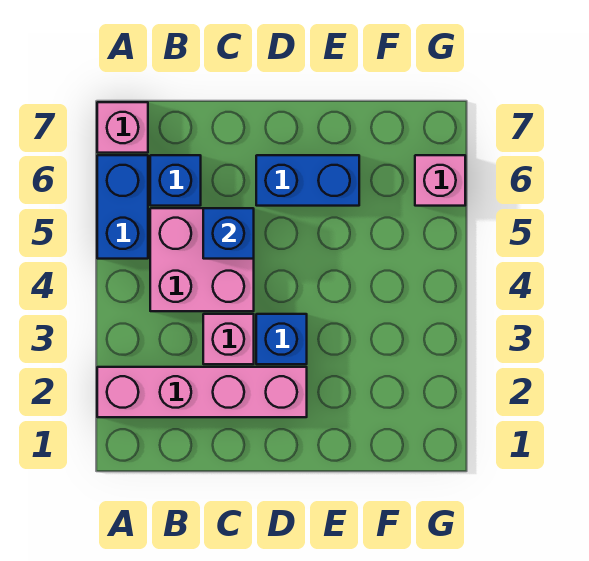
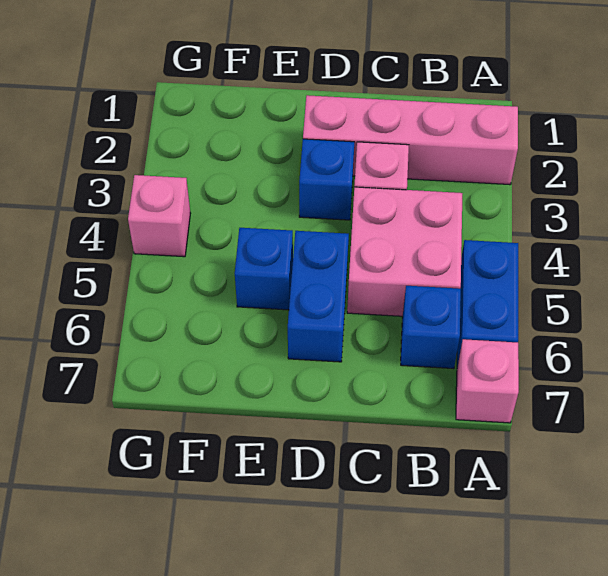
blue brick C5 level 2 -> blue brick E5 level 1
blue brick D6:E6 level 1 -> blue brick D5:D6 level 1
pink brick G6 level 1 -> pink brick G4 level 1

